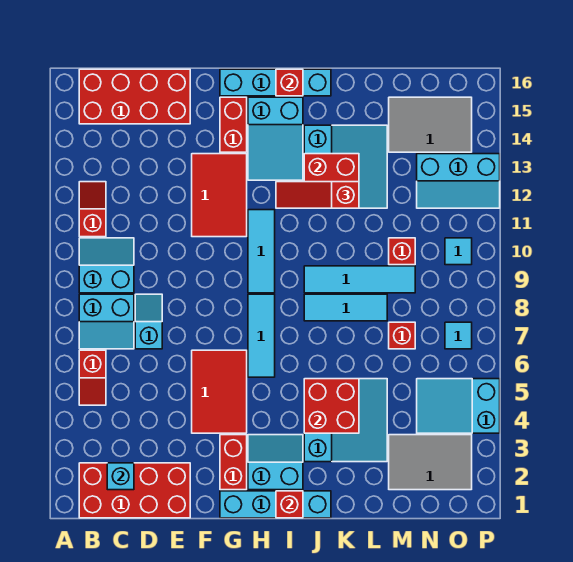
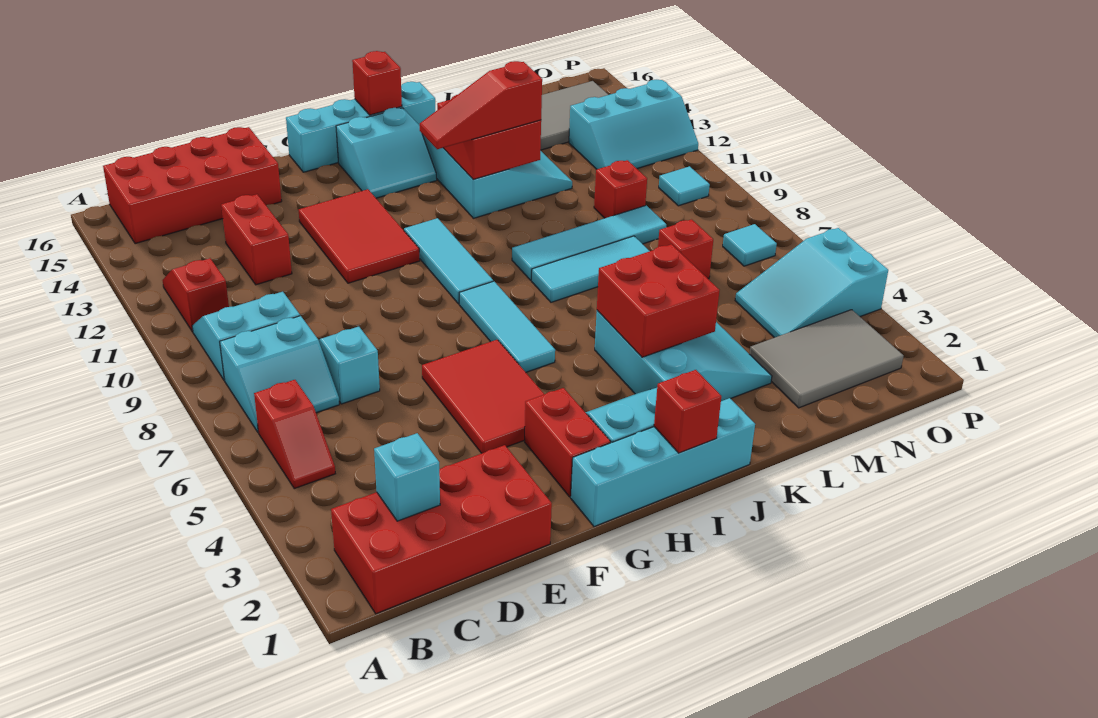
red brick G14:G15 level 1 -> red brick D12:D13 level 1
cyan slope H13:I15 level 1 top 15 -> cyan slope H14:I15 level 1 top 15

